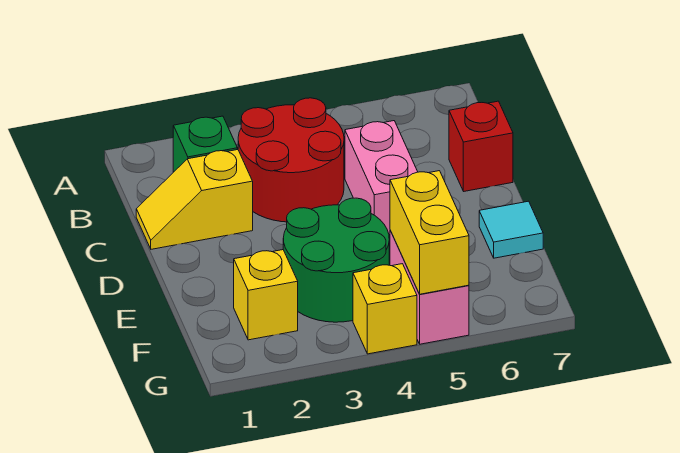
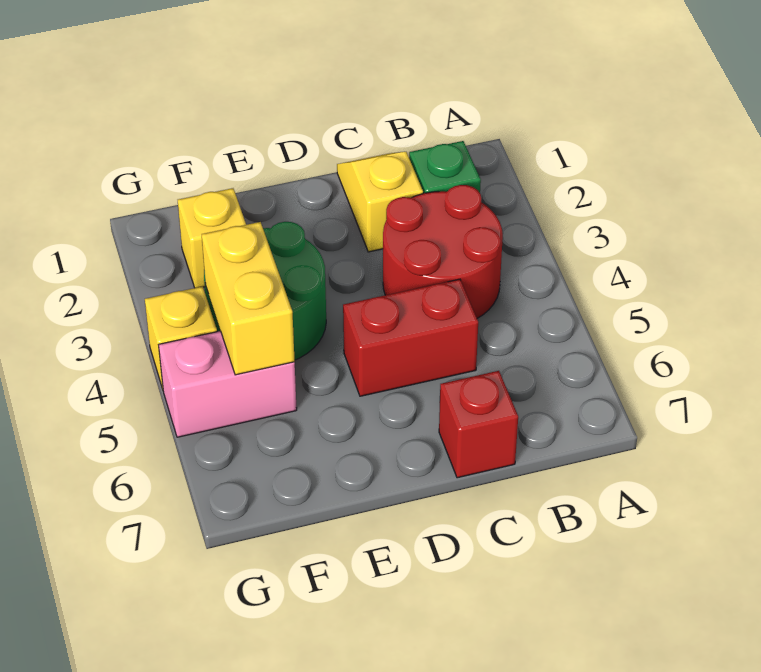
pink brick C5:D5 level 1 -> red brick C5:D5 level 1
cyan tile E7 level 1 -> none
yellow brick F5:G5 level 2 -> yellow brick F4:F5 level 2

